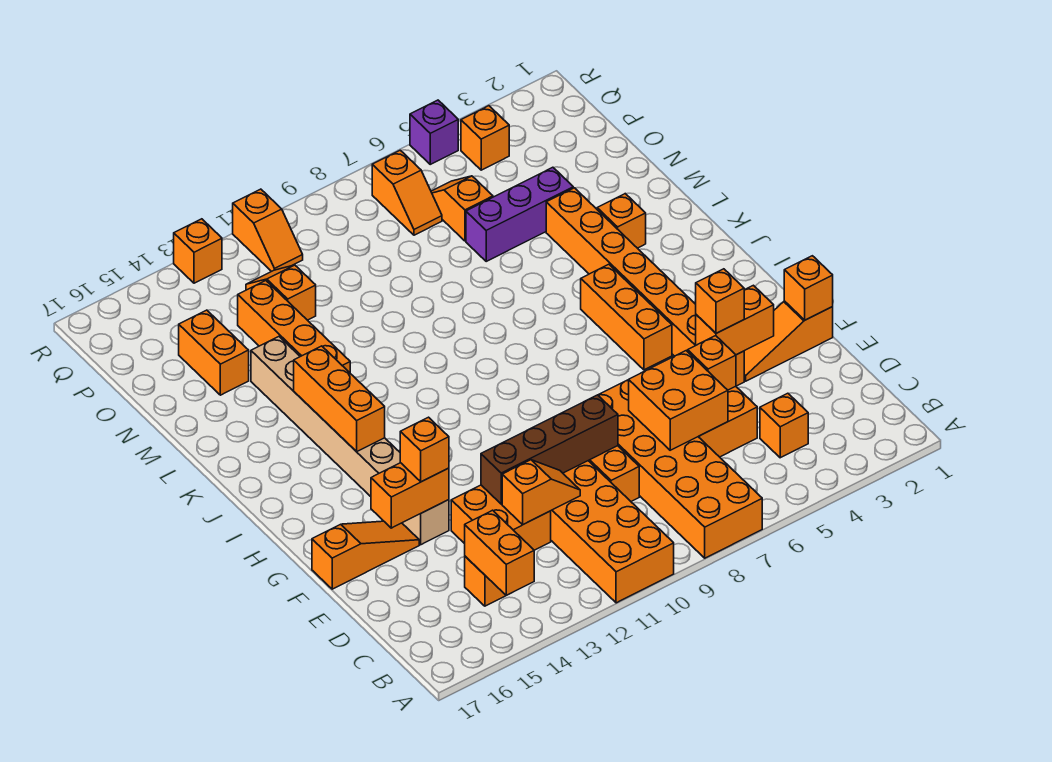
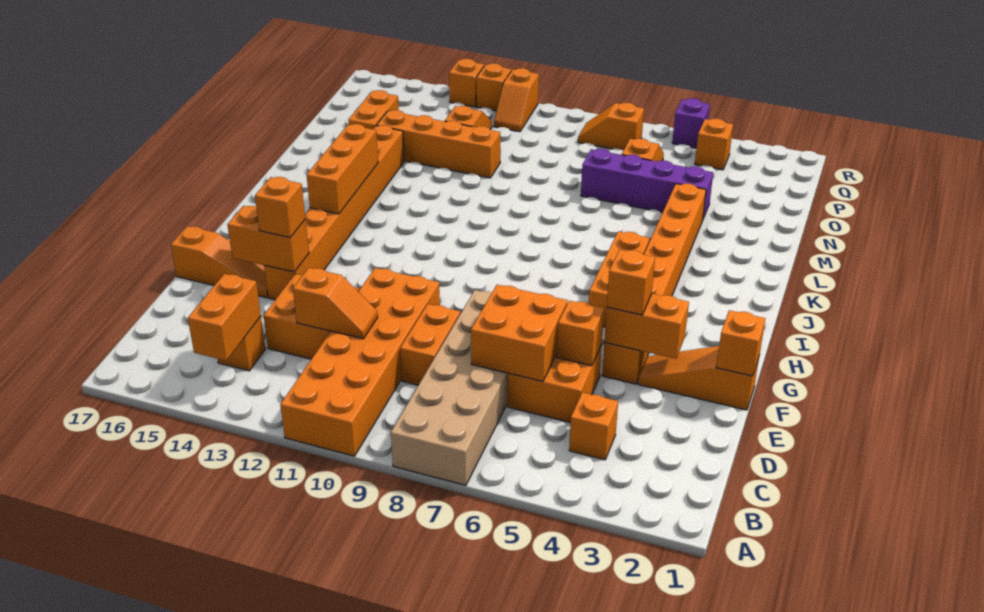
orange brick A7:F8 level 1 -> tan brick A7:F8 level 1
brown brick E9:E12 level 2 -> none
tan brick F14:M14 level 1 -> orange brick F14:M14 level 1
orange brick L3 level 1 -> orange brick R12 level 1
orange brick L13:O13 level 1 -> orange brick N11:N14 level 1
purple brick N4:N6 level 1 -> purple brick N4:N7 level 1
orange slope P7:Q7 level 1 top Q -> orange slope Q7:Q8 level 1 top 7

